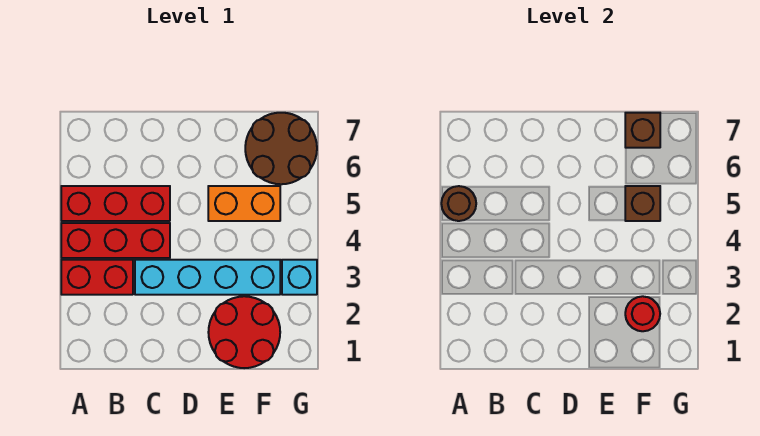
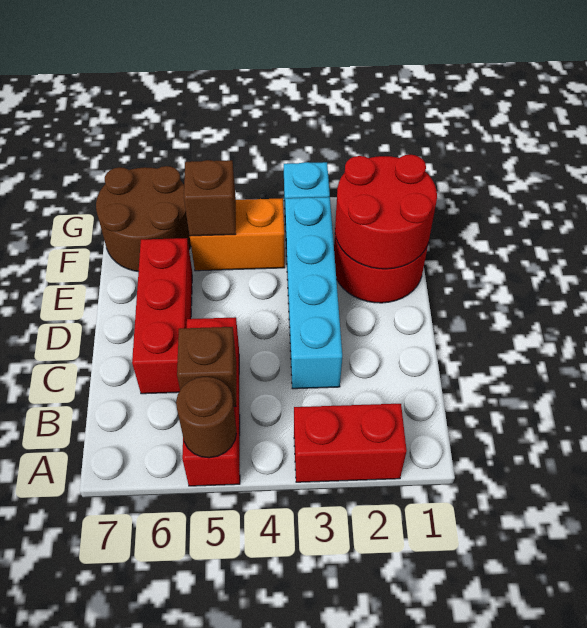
red brick A3:B3 level 1 -> red brick A2:A3 level 1
red brick A4:C4 level 1 -> red brick C6:E6 level 1
orange brick E5:F5 level 1 -> orange brick F4:F5 level 1
red round brick F2 level 2 -> red round brick E1:F2 level 2
brown brick F7 level 2 -> brown brick B5 level 2

